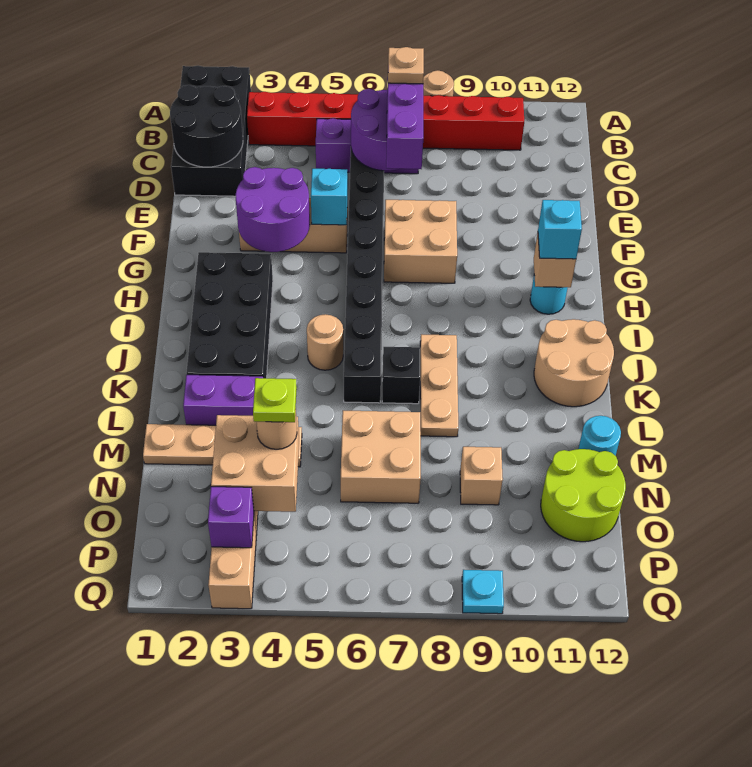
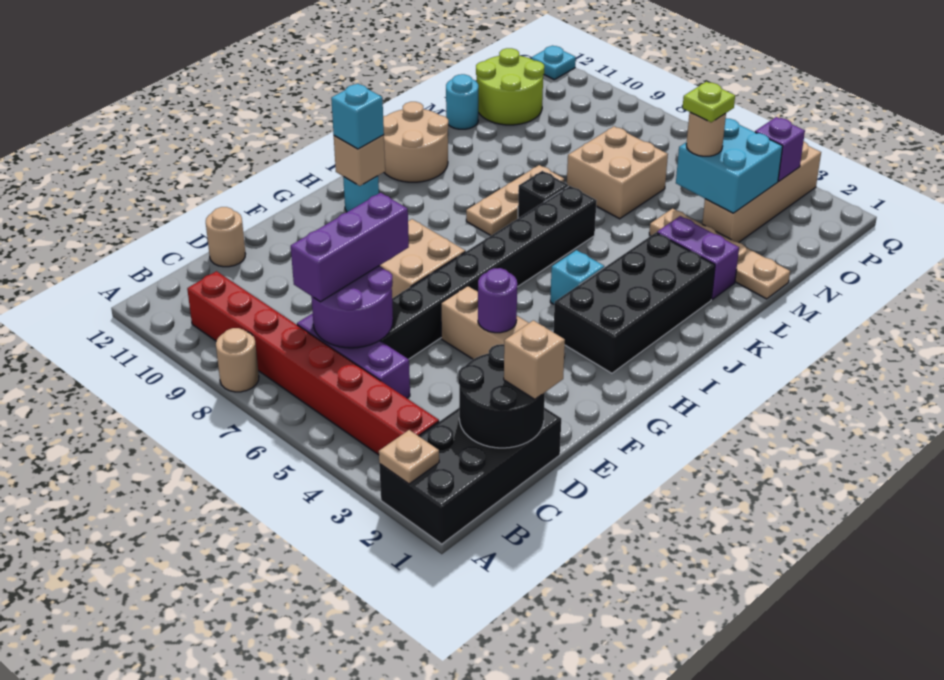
tan plate C7 level 4 -> tan plate A2 level 2
purple round brick F3:G4 level 2 -> purple round brick F4 level 2
cyan brick F5 level 2 -> cyan brick I4 level 1
tan round brick J5 level 1 -> tan round brick D12 level 1
tan brick N3:O4 level 2 -> cyan brick N3:O4 level 2
tan brick N9 level 1 -> tan brick D1 level 3
cyan plate Q9 level 1 -> cyan plate Q12 level 1

